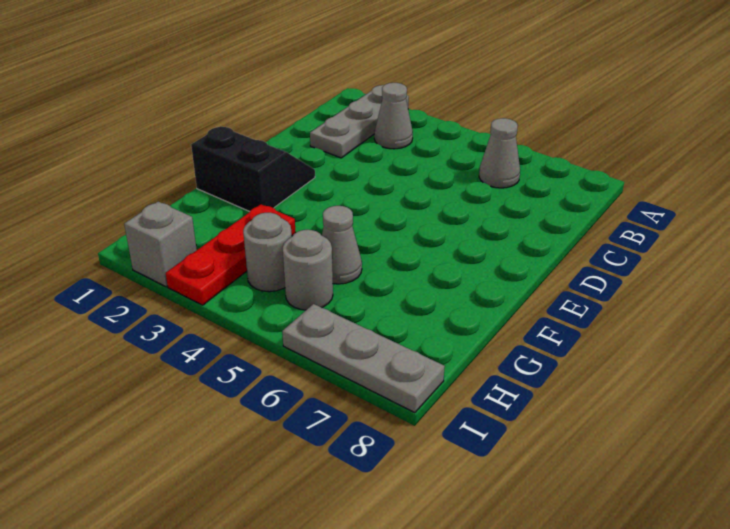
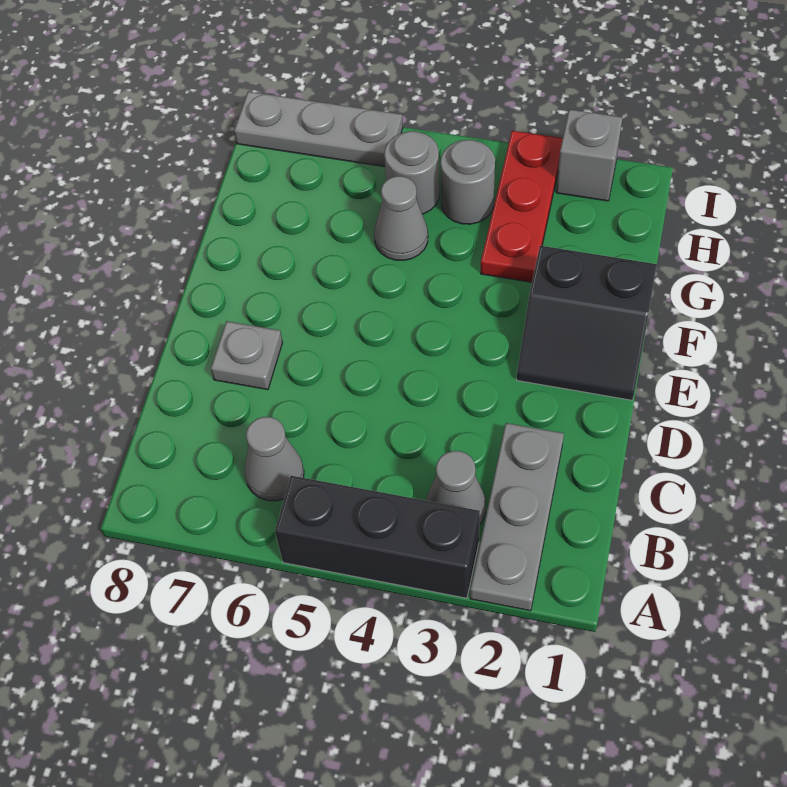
none -> black brick A3:A5 level 1
none -> grey plate D7 level 1

